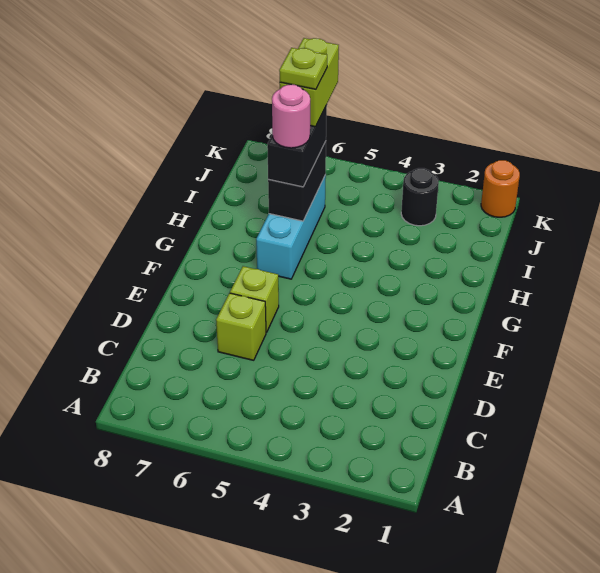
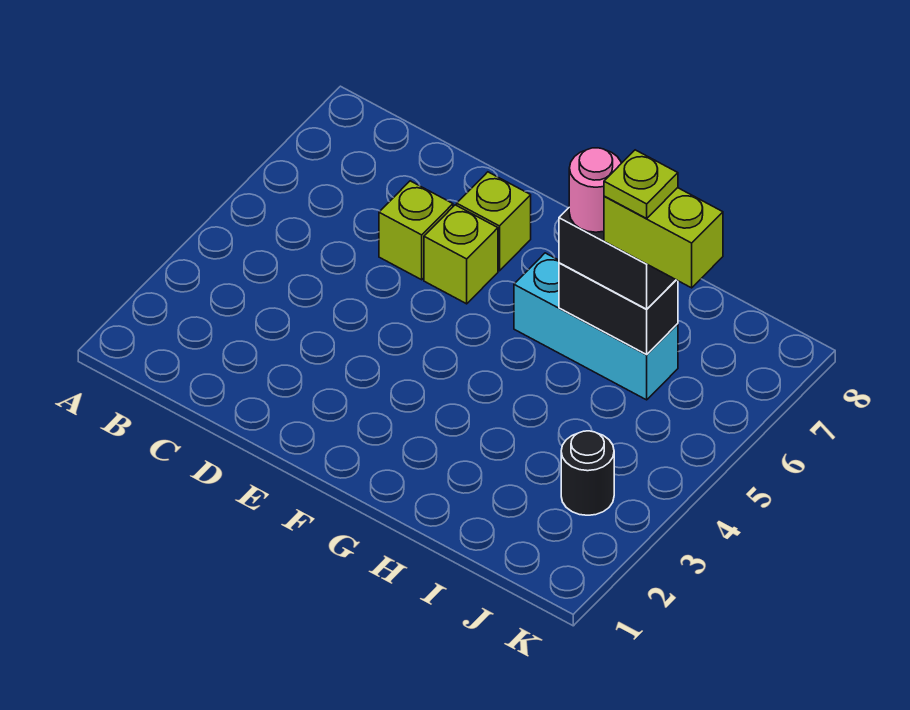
none -> lime brick E7 level 1
orange round brick K1 level 1 -> none

